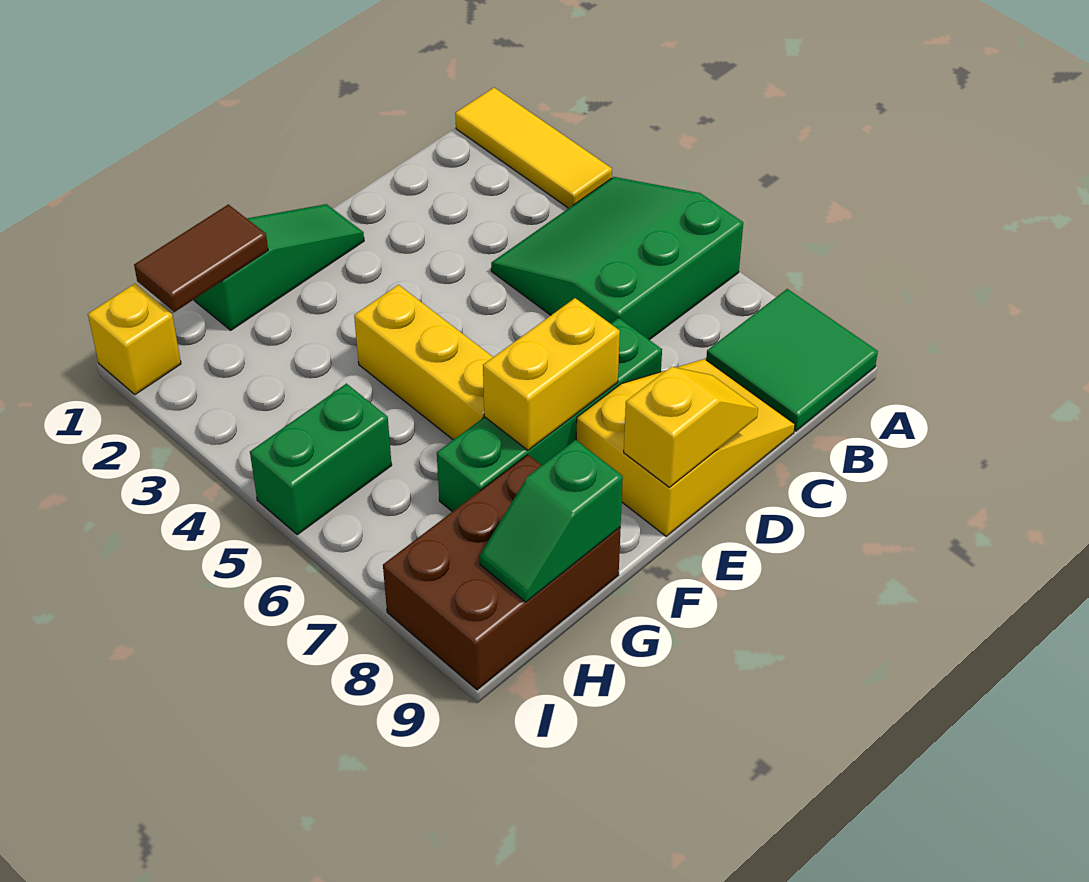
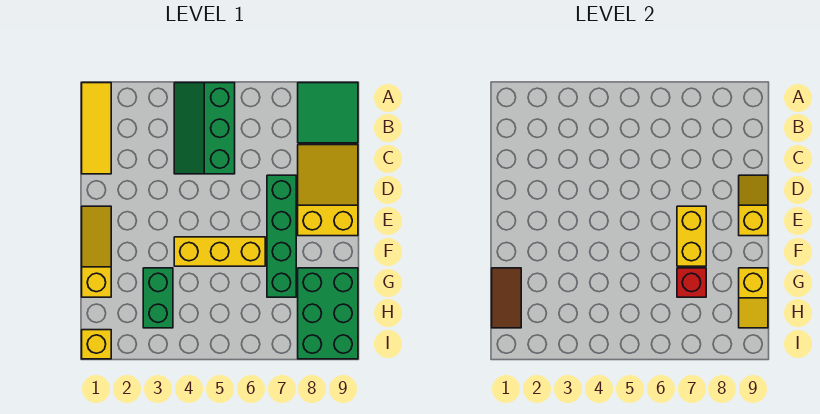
yellow tile A1:A3 level 1 -> yellow tile A1:C1 level 1
green slope A4:C6 level 1 top 6 -> green slope A4:C5 level 1 top 5
green slope E1:G1 level 1 top G -> yellow slope E1:G1 level 1 top G
none -> red brick G7 level 2
brown brick G8:I9 level 1 -> green brick G8:I9 level 1
green slope G9:H9 level 2 top G -> yellow slope G9:H9 level 2 top G
green brick H5:I5 level 1 -> green brick G3:H3 level 1

